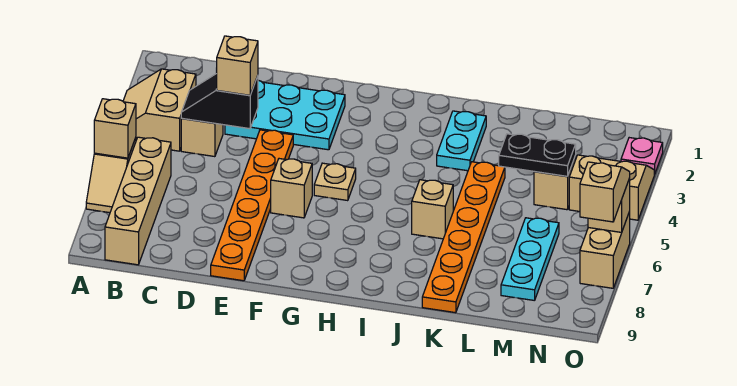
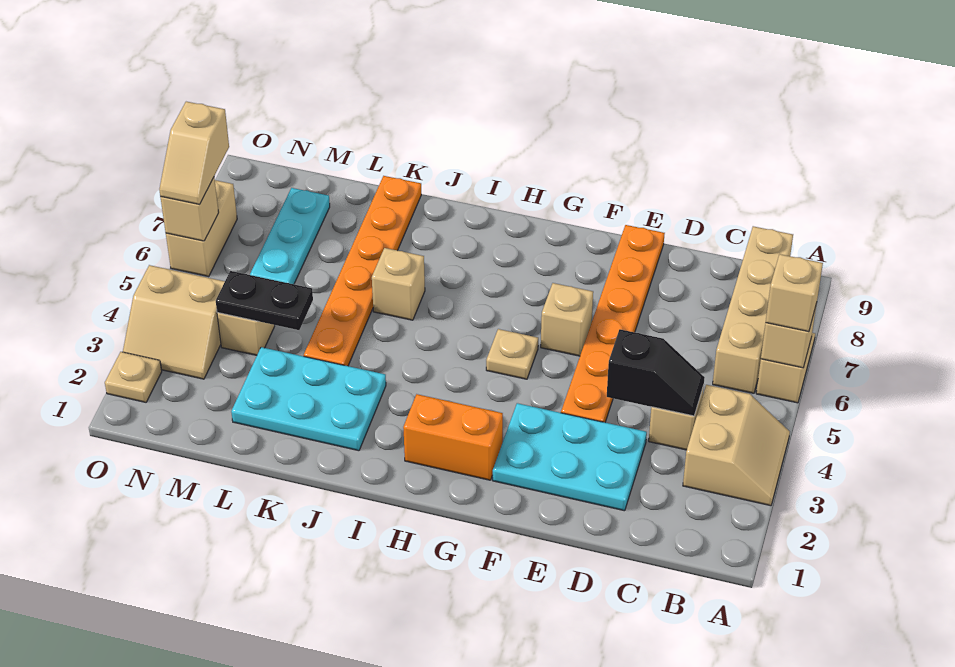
tan brick D4 level 3 -> tan brick A6 level 3
none -> orange brick G2:H2 level 1
cyan plate J2:J3 level 1 -> cyan plate J2:L3 level 1
pink plate O2 level 1 -> tan plate O2 level 1

